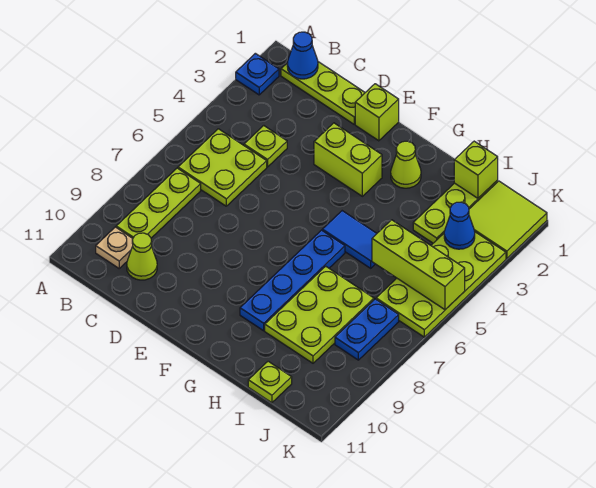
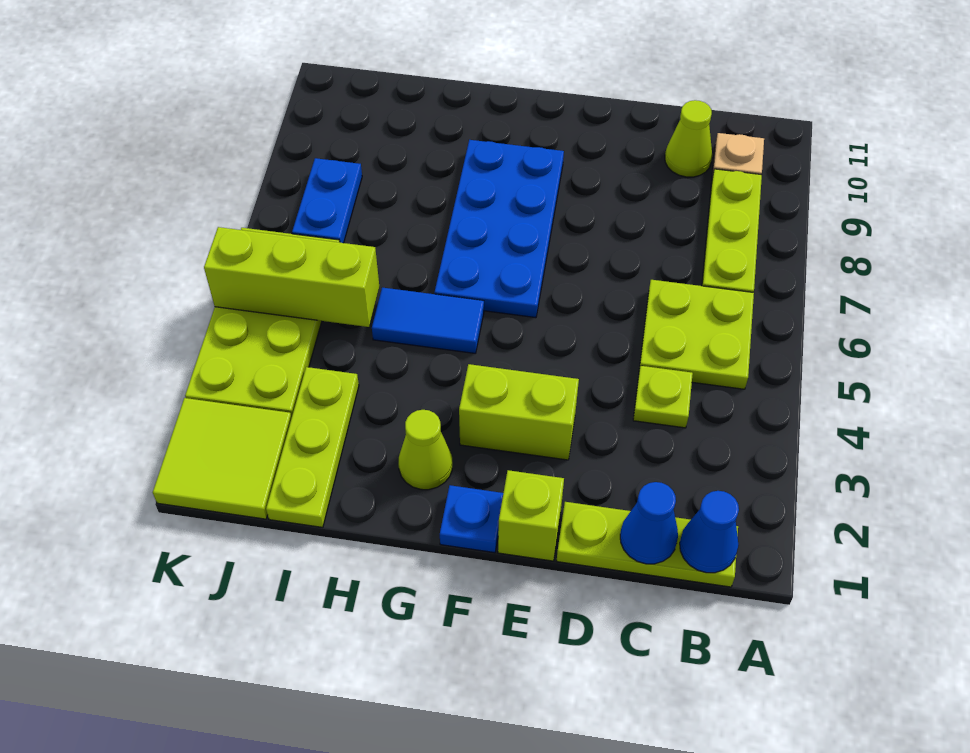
blue plate A2 level 1 -> blue plate F1 level 1
blue plate G6:G9 level 1 -> blue plate F6:G9 level 1
lime plate H7:I9 level 1 -> none
lime brick I1 level 2 -> none
lime plate I11 level 1 -> none
blue cone J3 level 2 -> blue cone C1 level 2

